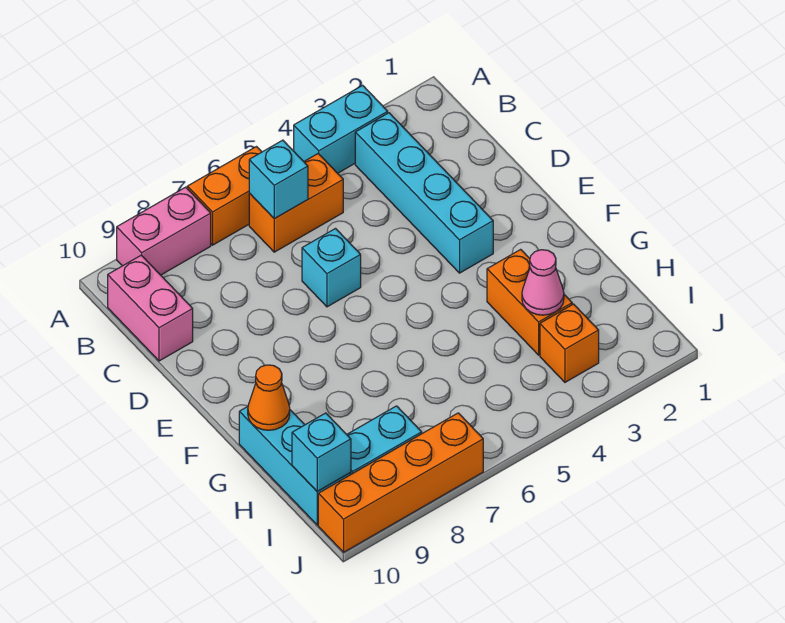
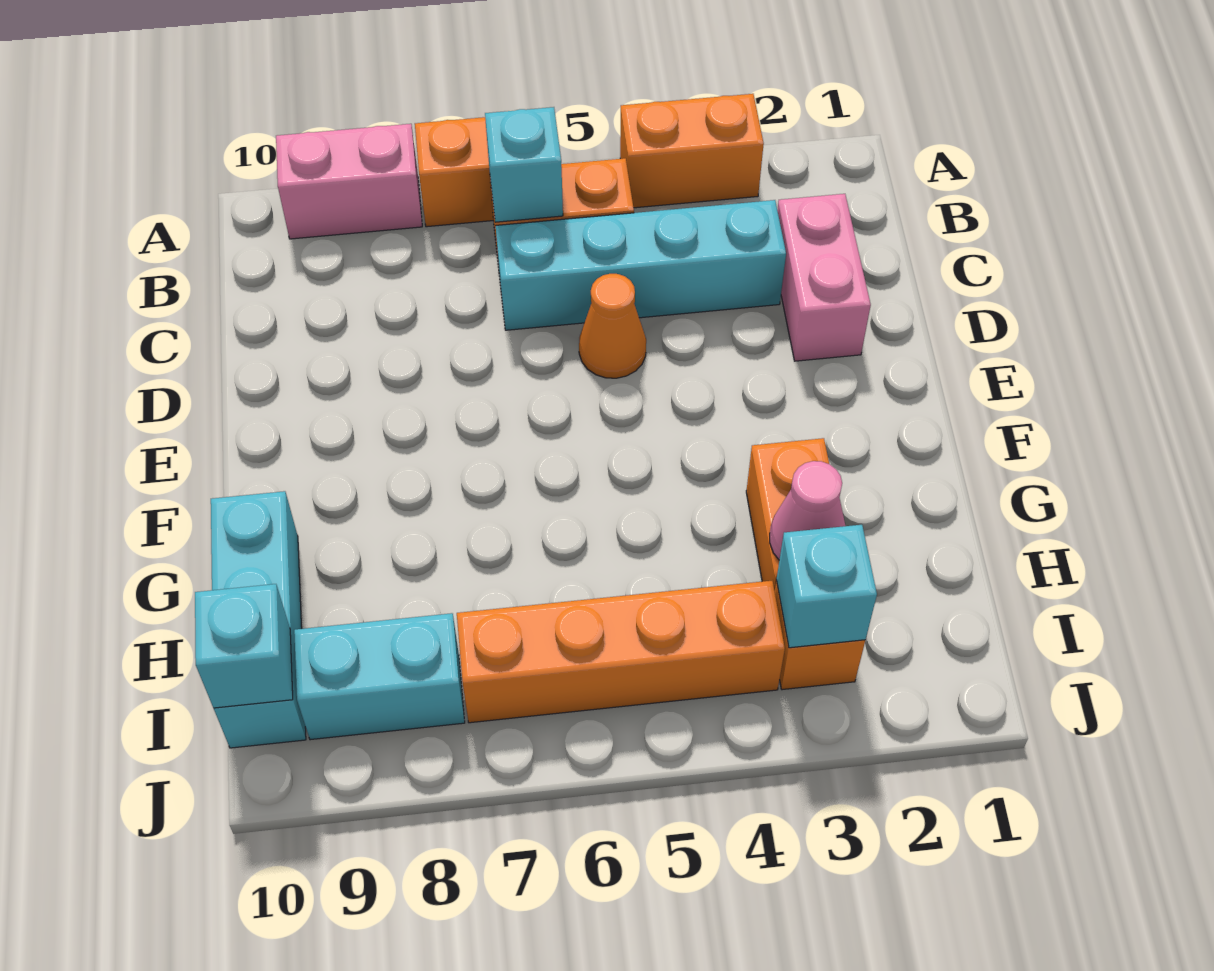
cyan brick A3:A4 level 1 -> orange brick A3:A4 level 1
cyan brick B3:E3 level 1 -> cyan brick C3:C6 level 1
pink brick B10:C10 level 1 -> pink brick C2:D2 level 1
cyan brick D6 level 1 -> cyan brick I3 level 2
orange cone G10 level 2 -> orange cone D5 level 1
orange brick J7:J10 level 1 -> orange brick I4:I7 level 1

